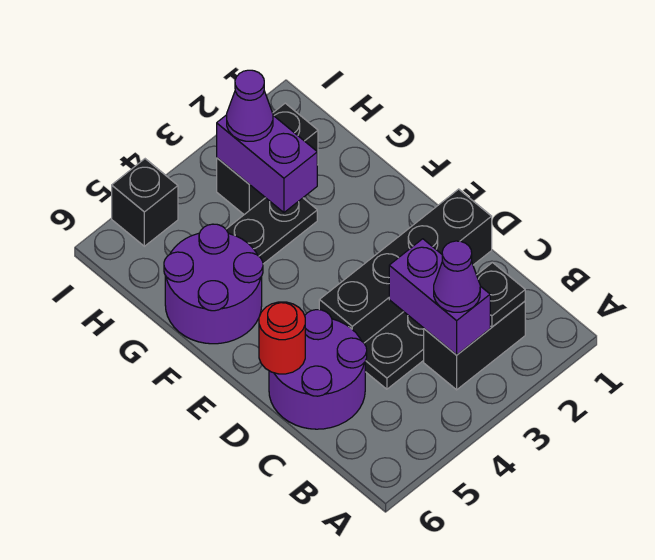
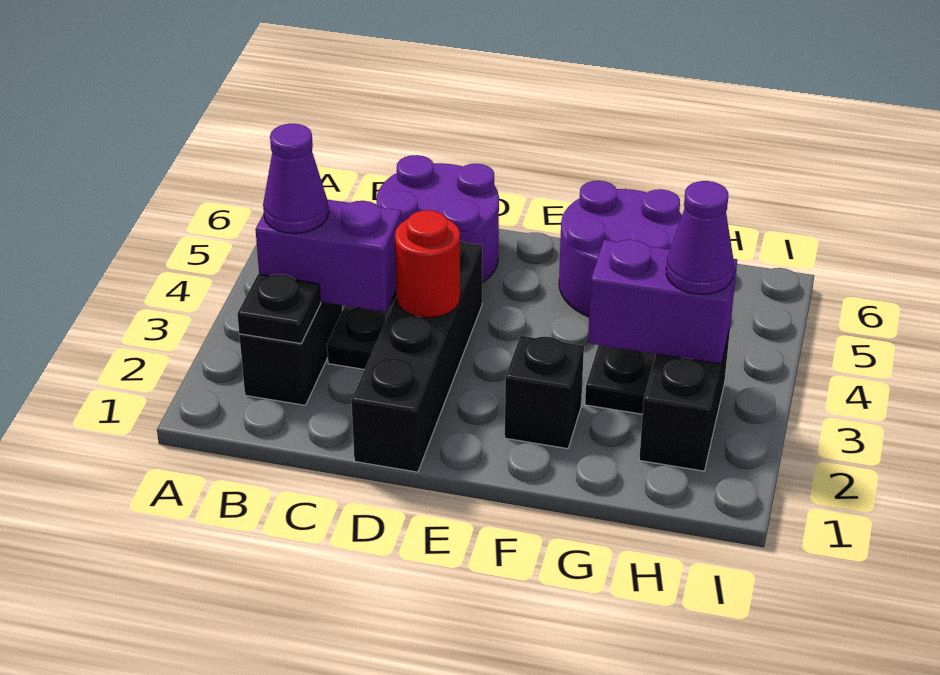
red round brick D6 level 2 -> red round brick D3 level 2
black brick I5 level 1 -> black brick F2 level 1

